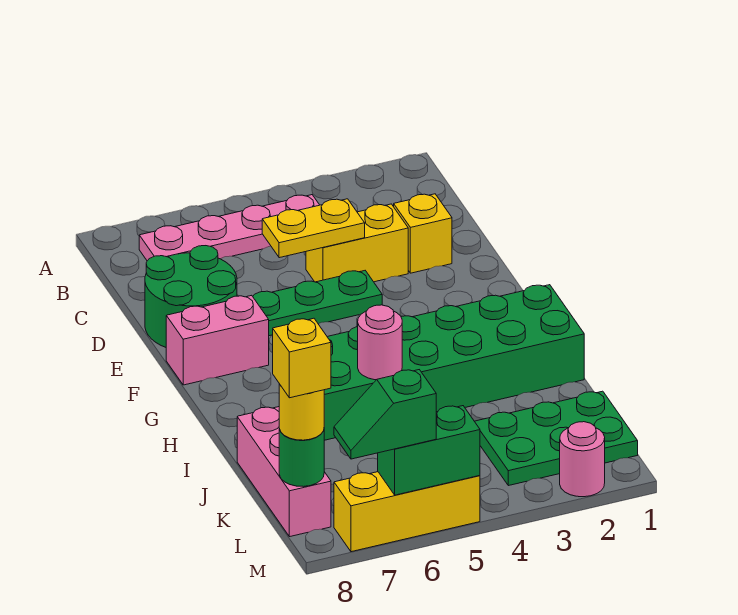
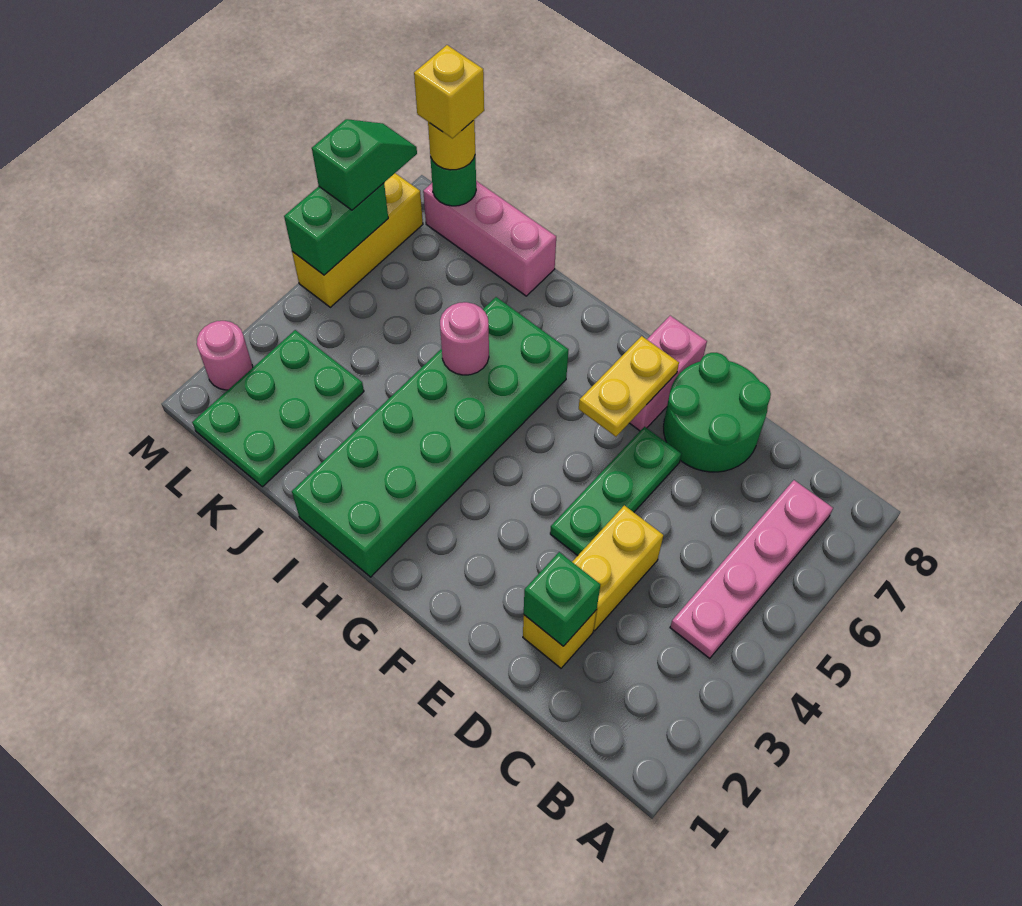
none -> green brick D2 level 2
yellow plate D4:D5 level 2 -> yellow plate F6:F7 level 2

